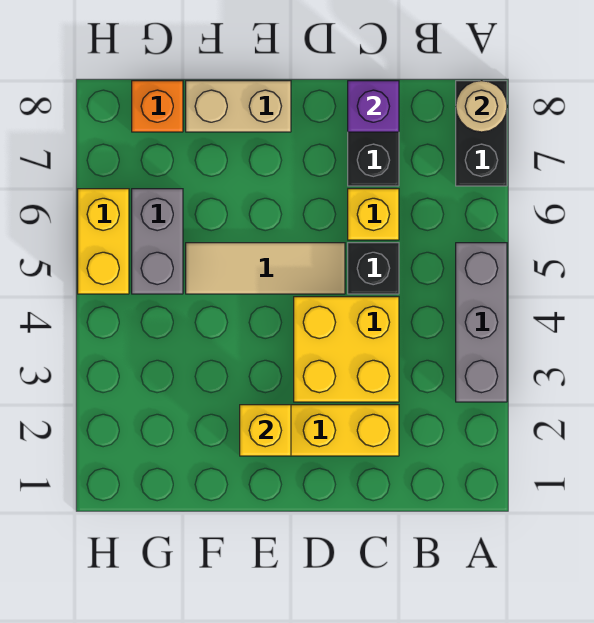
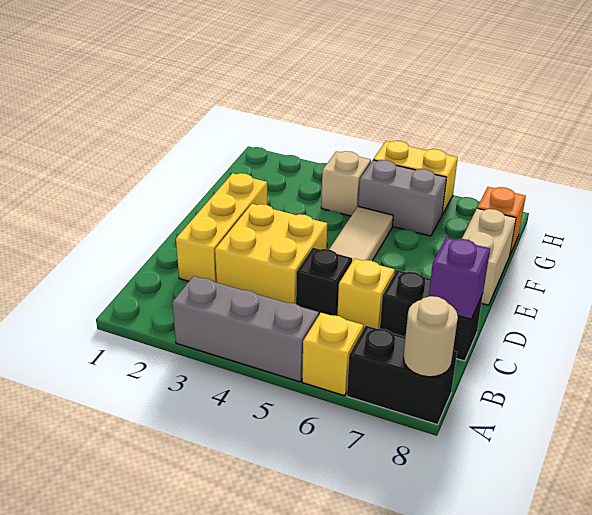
yellow brick E2 level 2 -> yellow brick A6 level 1
none -> tan brick G4 level 1

